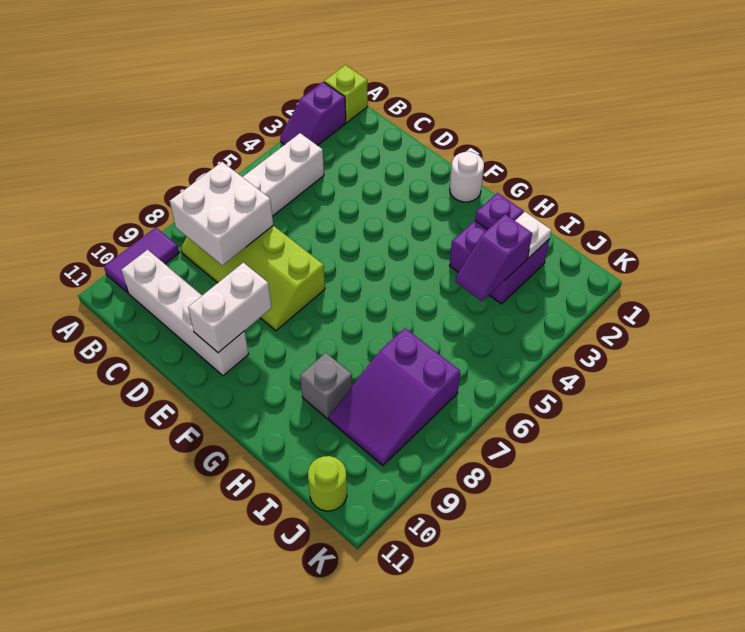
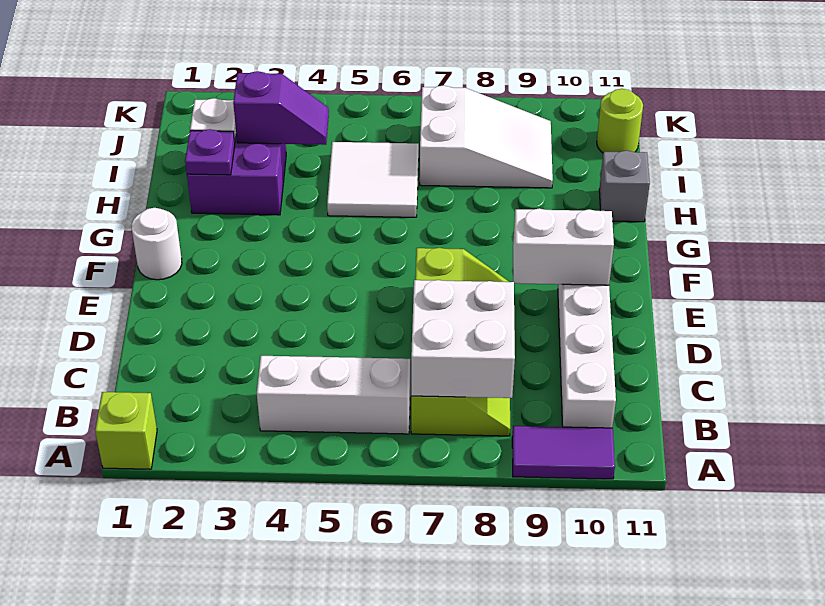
purple slope A2:A3 level 1 top 2 -> none
none -> white tile H5:I6 level 1
grey brick H9 level 1 -> grey brick H11 level 1
purple slope I7:J9 level 1 top 7 -> white slope I7:J9 level 1 top 7

